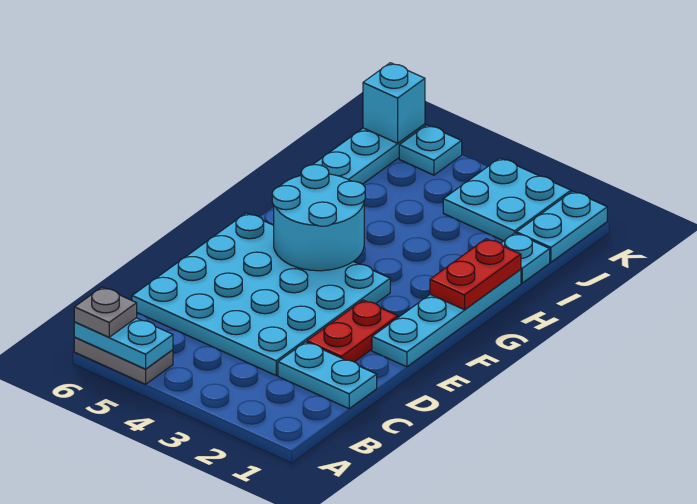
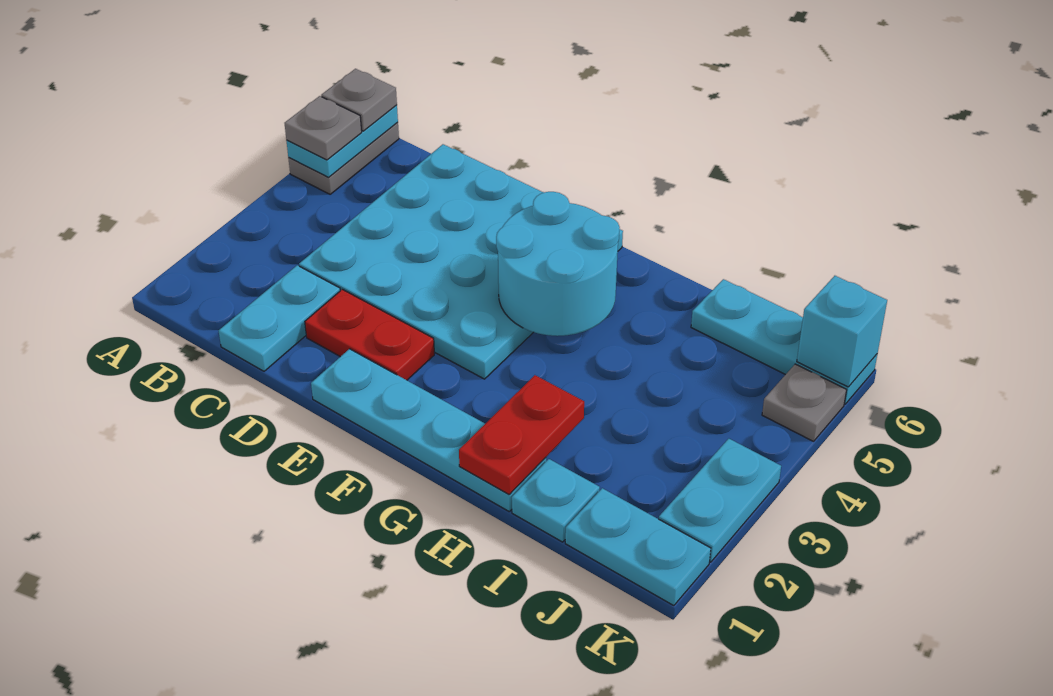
none -> grey plate A5 level 3
red plate G1:H1 level 2 -> red plate H1:H2 level 2
cyan plate J2:K3 level 1 -> cyan plate K2:K3 level 1
cyan plate K5 level 1 -> grey plate K5 level 1

